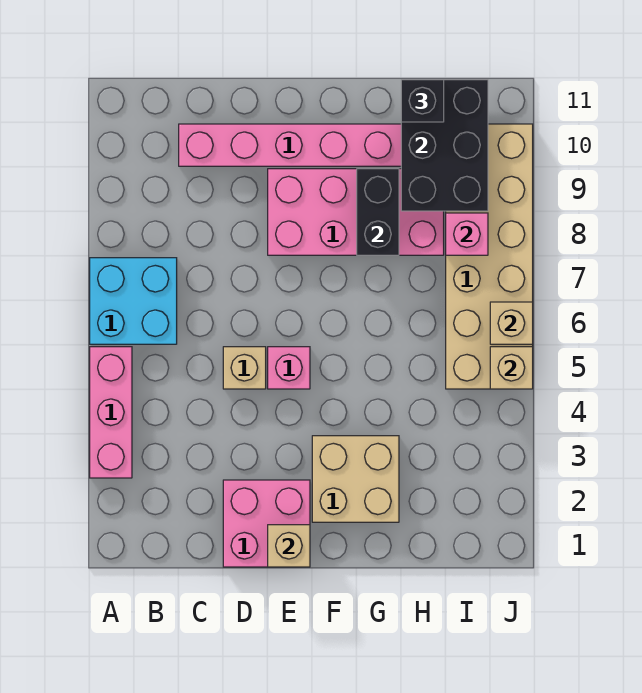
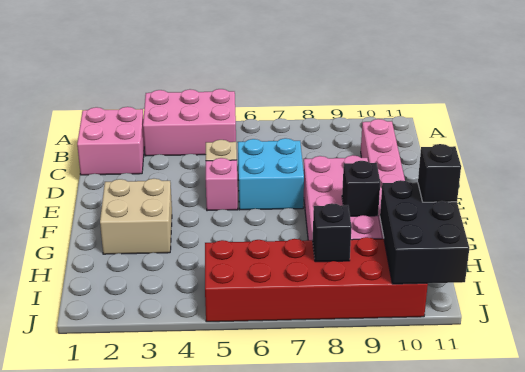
pink brick A3:A5 level 1 -> pink brick A3:B5 level 1
cyan brick A6:B7 level 1 -> cyan brick D6:E7 level 1
pink brick D1:E2 level 1 -> pink brick B1:C2 level 1
tan brick E1 level 2 -> none
black brick G8:G9 level 2 -> black brick G9 level 2
black brick H9:I11 level 2 -> black brick H10:J11 level 2
tan brick I5:J10 level 1 -> red brick I5:J10 level 1
pink brick I8 level 2 -> black brick I8 level 2
tan brick J5 level 2 -> none
tan brick J6 level 2 -> none

